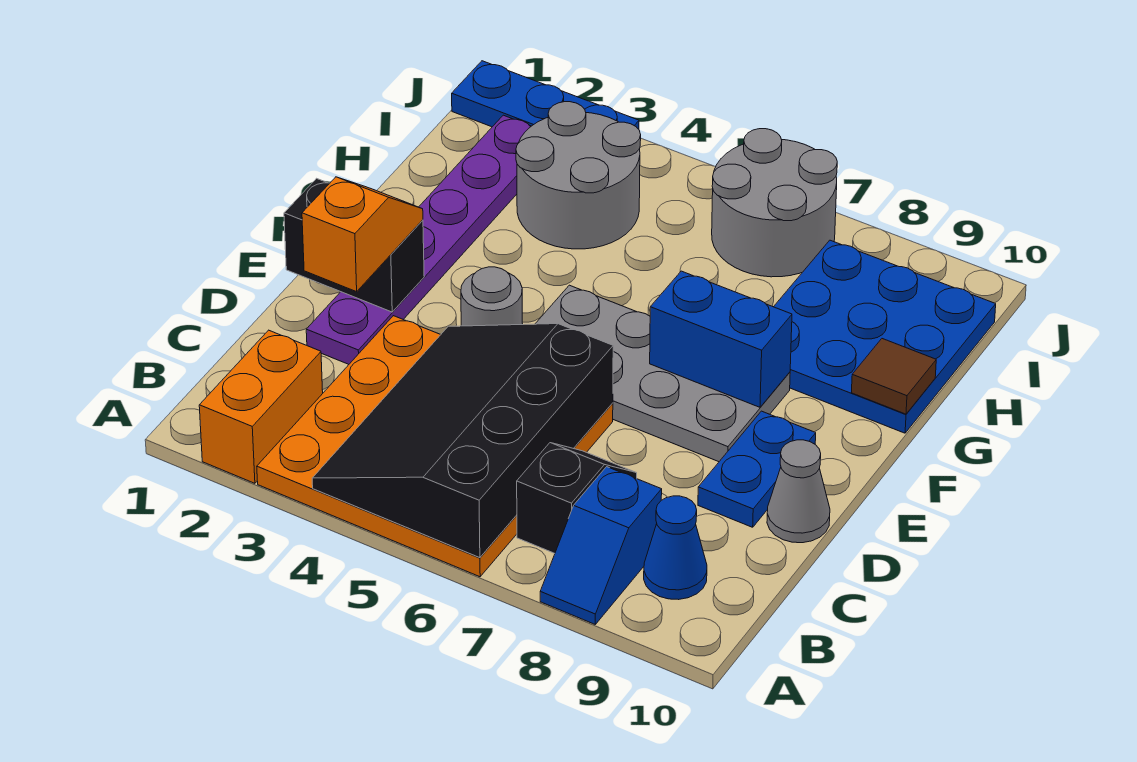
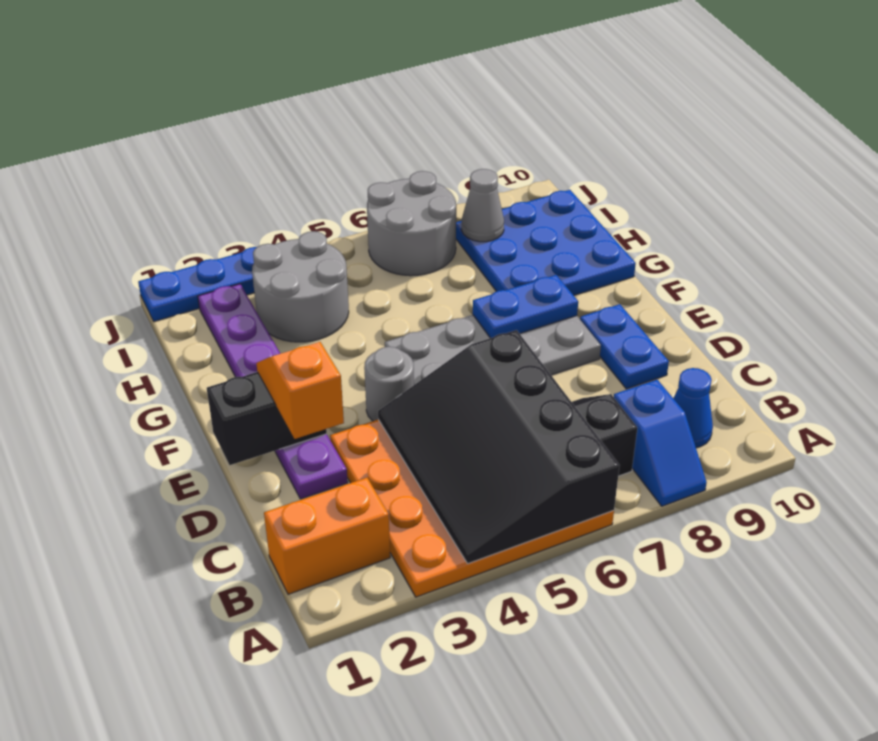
orange brick A2:B2 level 1 -> orange brick B1:B2 level 1
grey cone D10 level 1 -> grey cone I8 level 2
blue brick F7:F8 level 2 -> blue plate F7:F8 level 2
brown tile G10 level 2 -> none

